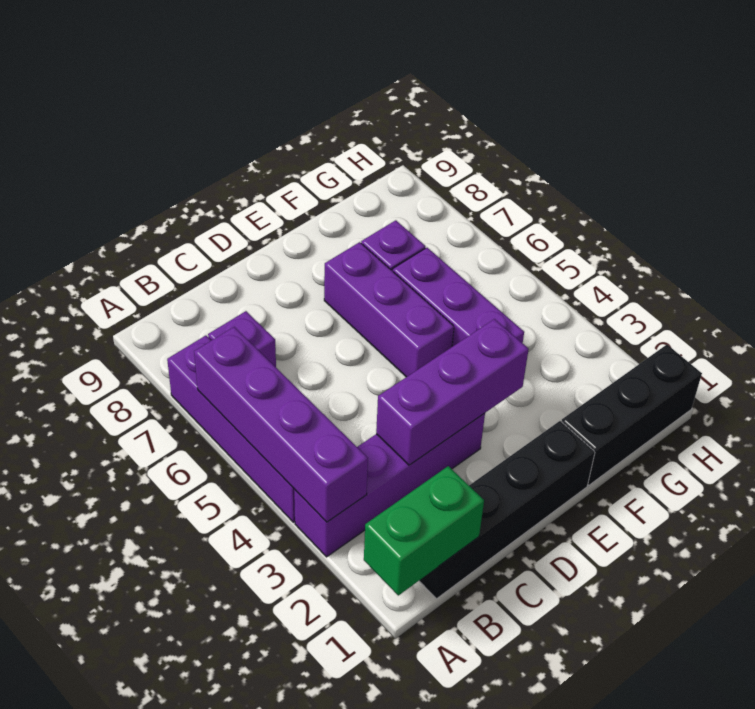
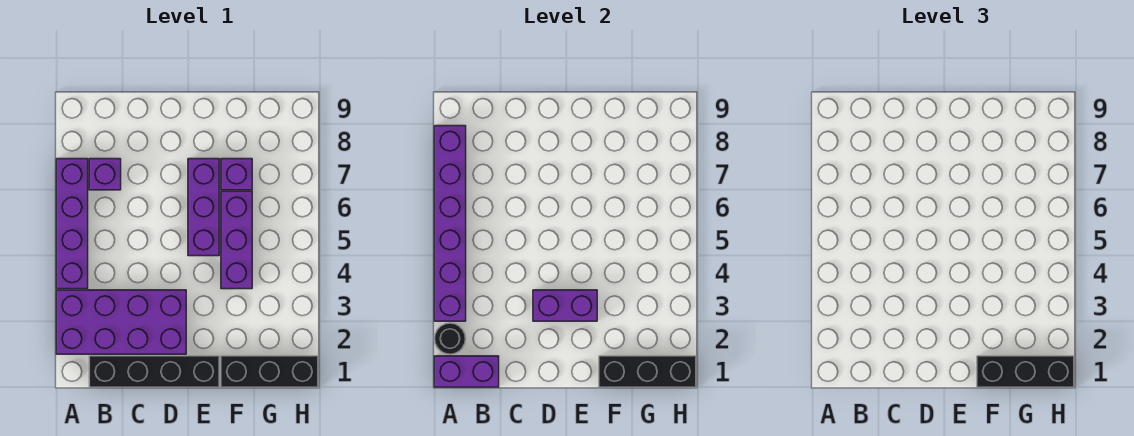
green brick A1:B1 level 2 -> purple brick A1:B1 level 2
none -> black round brick A2 level 2
purple brick A3:D3 level 1 -> purple brick A2:D3 level 1
purple brick A3:A6 level 2 -> purple brick A3:A8 level 2
purple brick C3:E3 level 2 -> purple brick D3:E3 level 2
none -> black brick F1:H1 level 2
none -> black brick F1:H1 level 3

